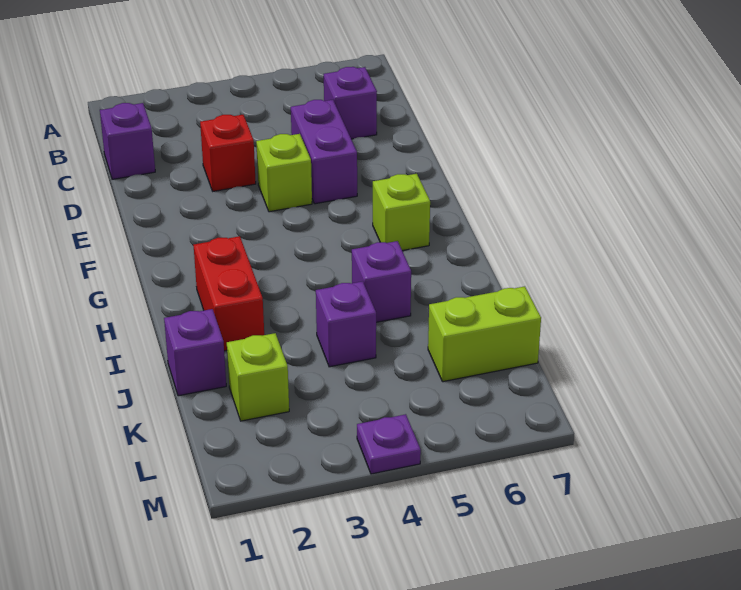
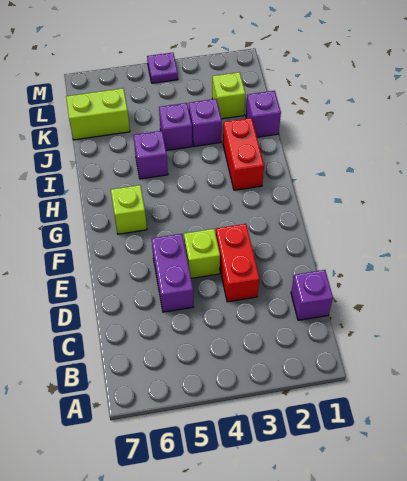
purple brick C6 level 1 -> purple brick J3 level 1
red brick D3 level 1 -> red brick D3:E3 level 1

